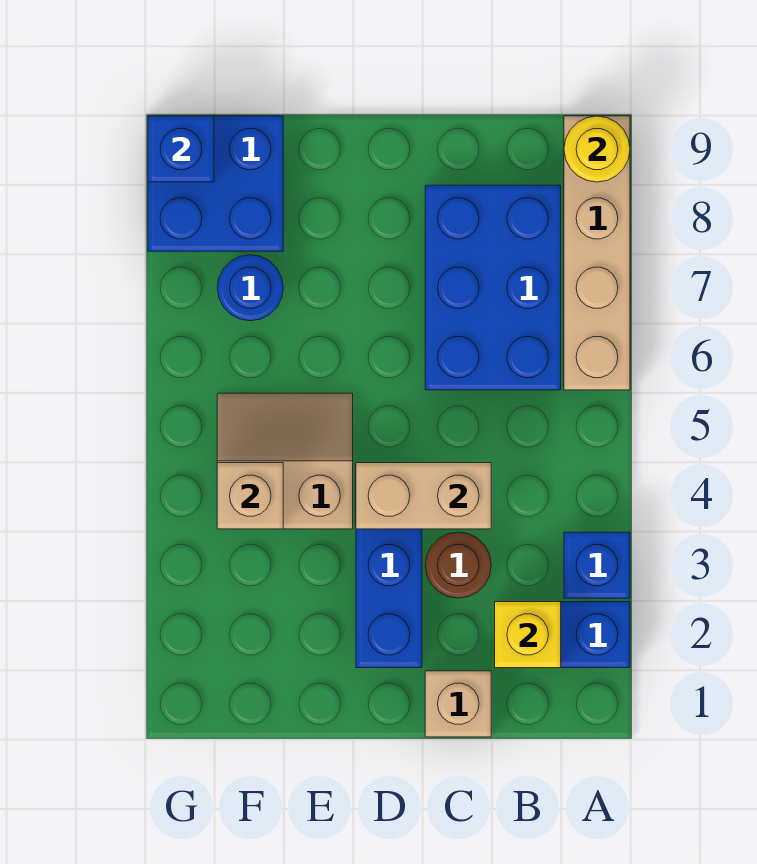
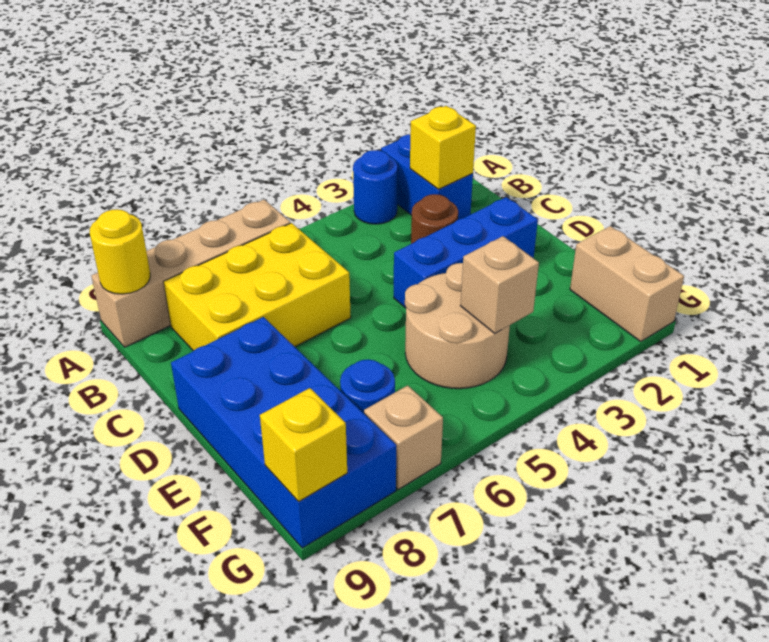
blue brick A3 level 1 -> blue round brick A3 level 1
blue brick B6:C8 level 1 -> yellow brick B6:C8 level 1
tan brick C1 level 1 -> tan brick G7 level 1
tan brick C4:D4 level 2 -> tan brick F1:G1 level 1
tan slope E4:F5 level 1 top 4 -> tan round brick E4:F5 level 1
blue brick F8:G9 level 1 -> blue brick D8:G9 level 1
blue brick G9 level 2 -> yellow brick G9 level 2

